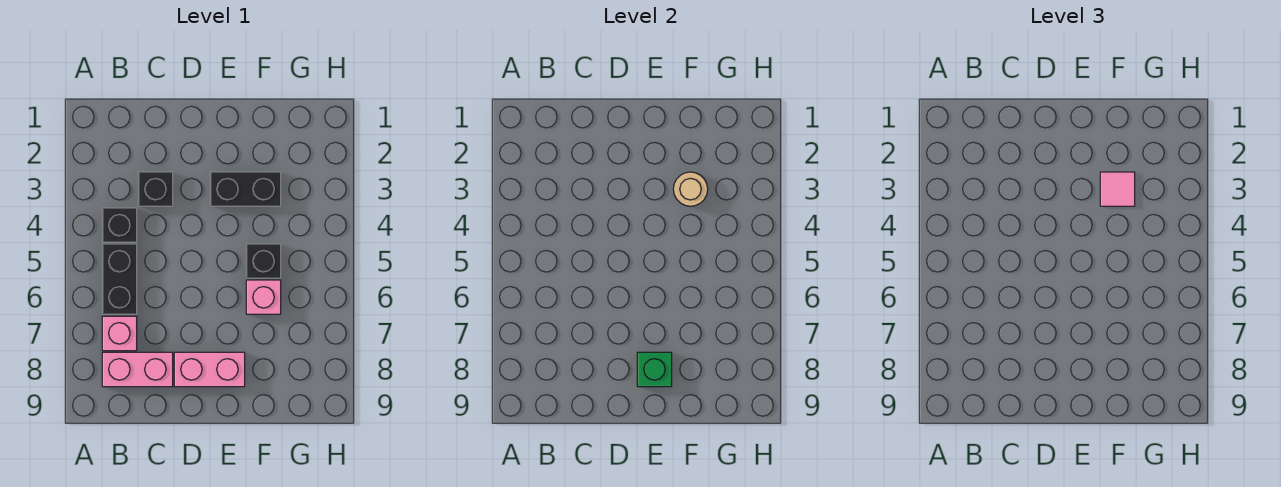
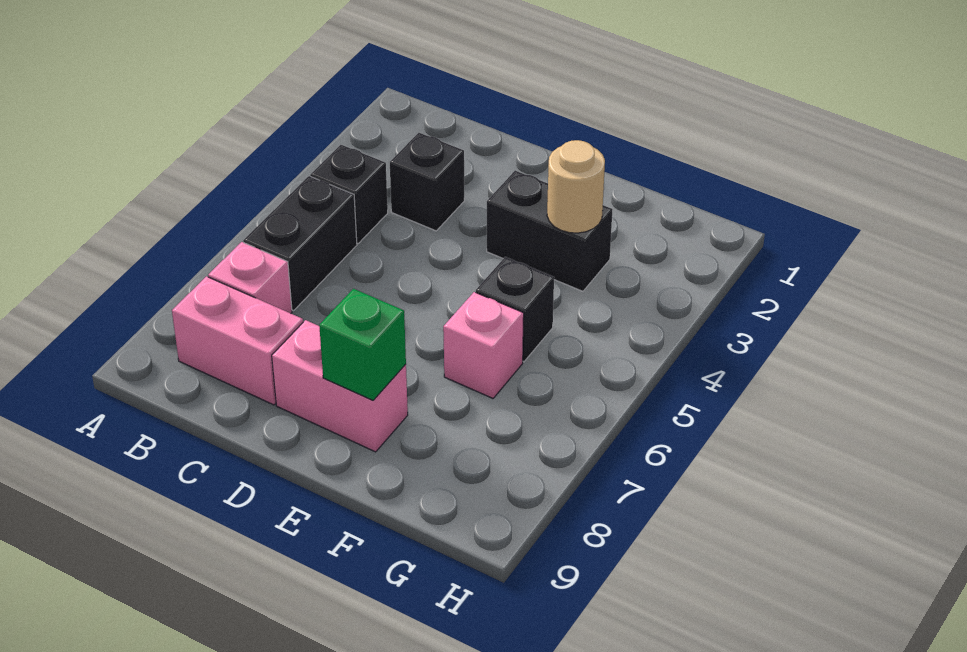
pink tile F3 level 3 -> none

